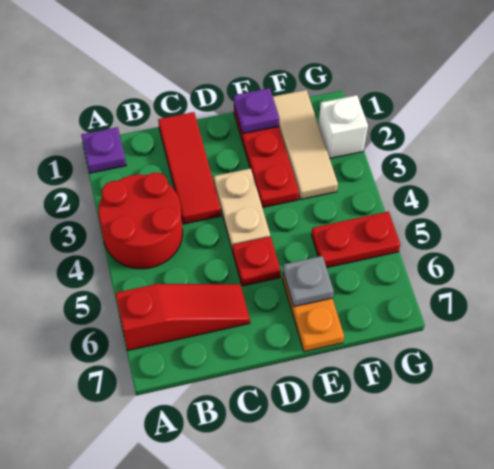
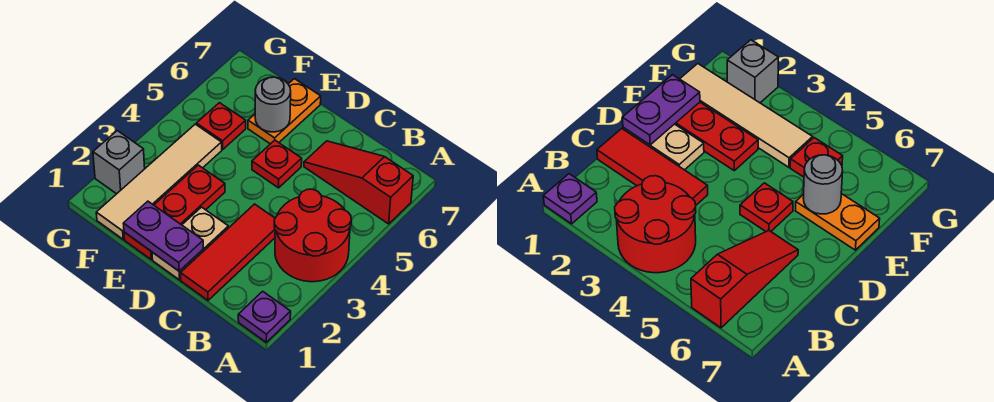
tan plate D3:D4 level 1 -> tan plate D1:D2 level 1
purple plate E1 level 2 -> purple plate D1:E1 level 2
grey plate E6 level 2 -> grey round brick E6 level 2
tan tile F1:F3 level 1 -> tan tile F1:F4 level 1
red plate F5:G5 level 1 -> red plate F5 level 1
white brick G2 level 1 -> grey brick G2 level 1

